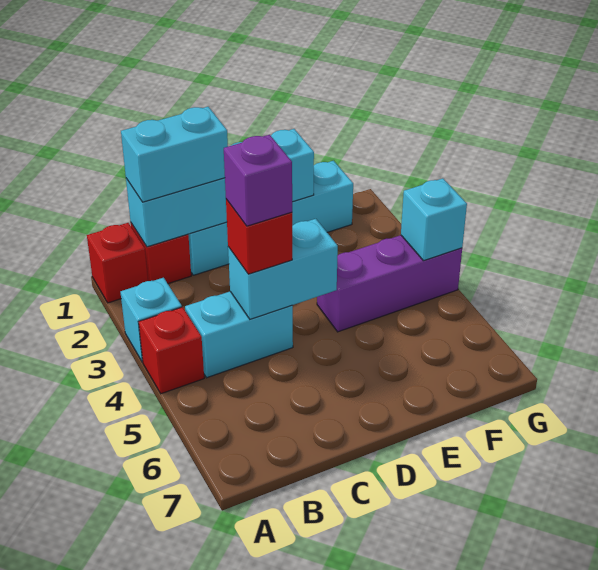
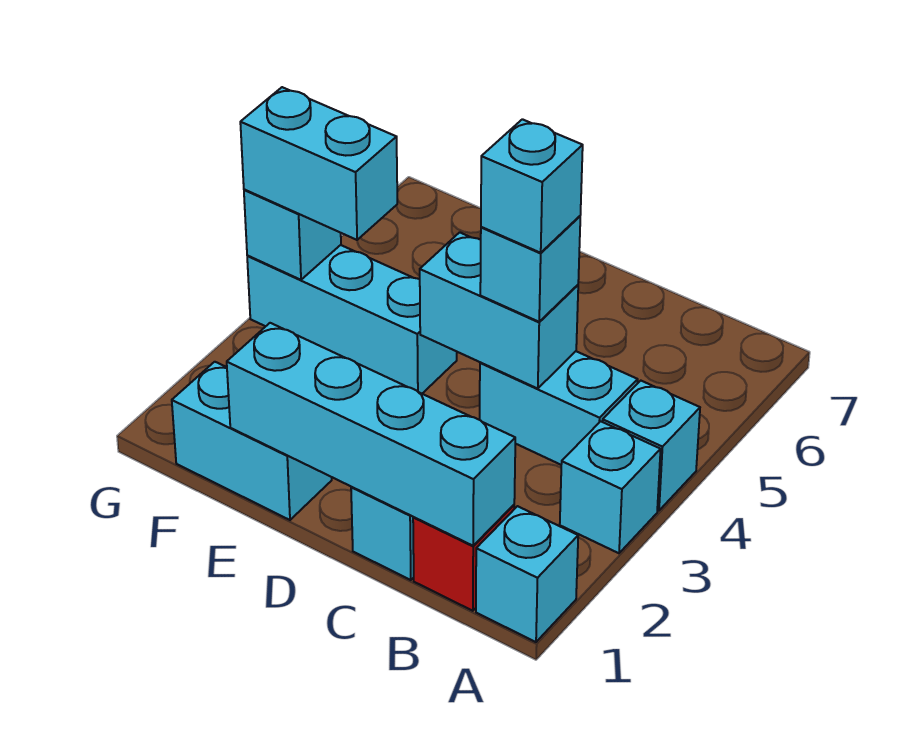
red brick A1 level 1 -> cyan brick A1 level 1
red brick A4 level 1 -> cyan brick A4 level 1
cyan brick B1:C1 level 3 -> cyan brick F4:G4 level 3
red brick C4 level 3 -> cyan brick C4 level 3
purple brick C4 level 4 -> cyan brick C4 level 4
purple brick E4:G4 level 1 -> cyan brick E4:G4 level 1

